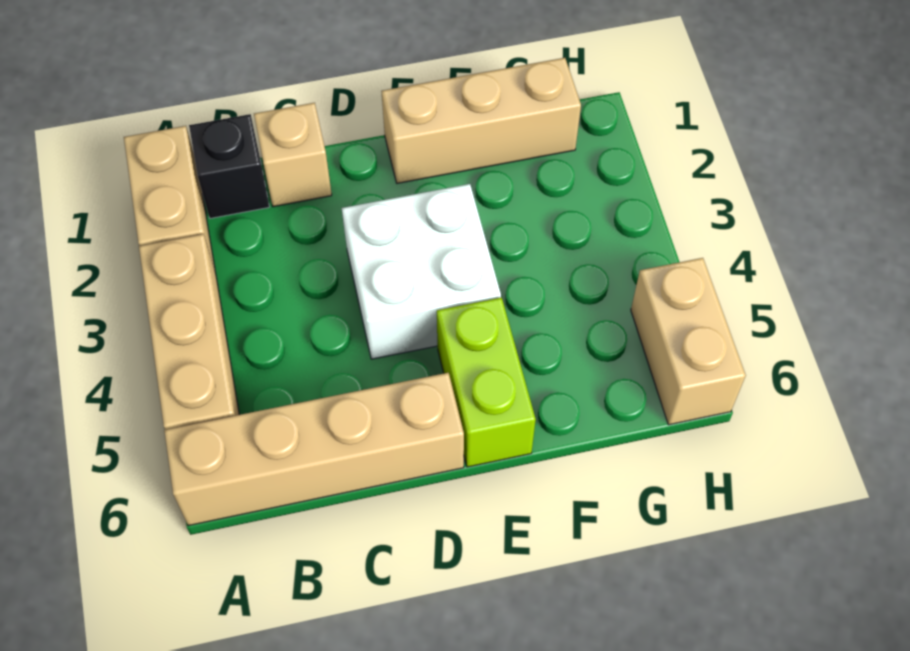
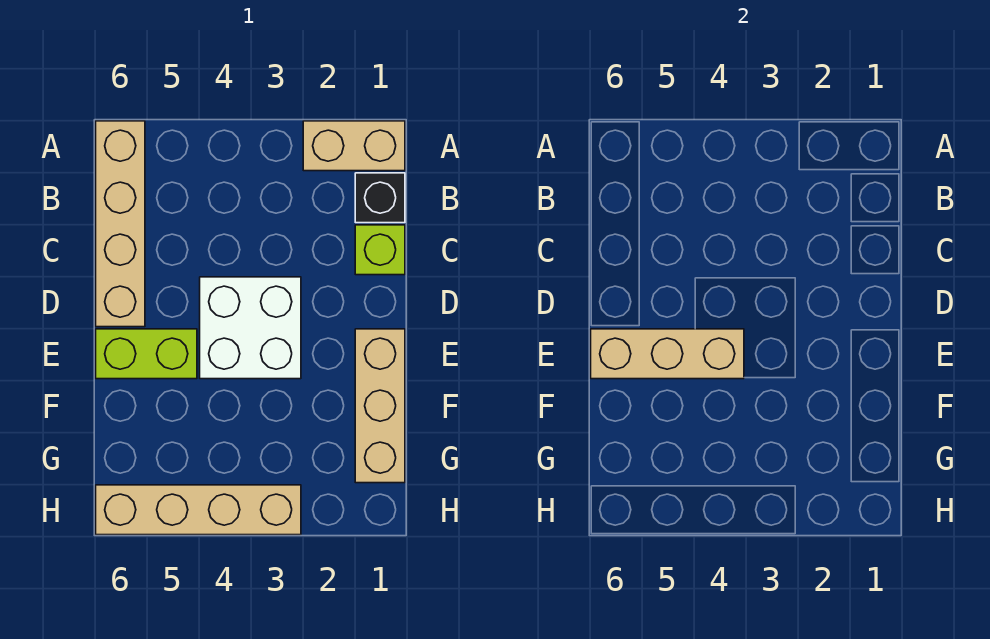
tan brick A3:A5 level 1 -> tan brick E4:E6 level 2
tan brick C1 level 1 -> lime brick C1 level 1
tan brick H5:H6 level 1 -> tan brick H3:H6 level 1

